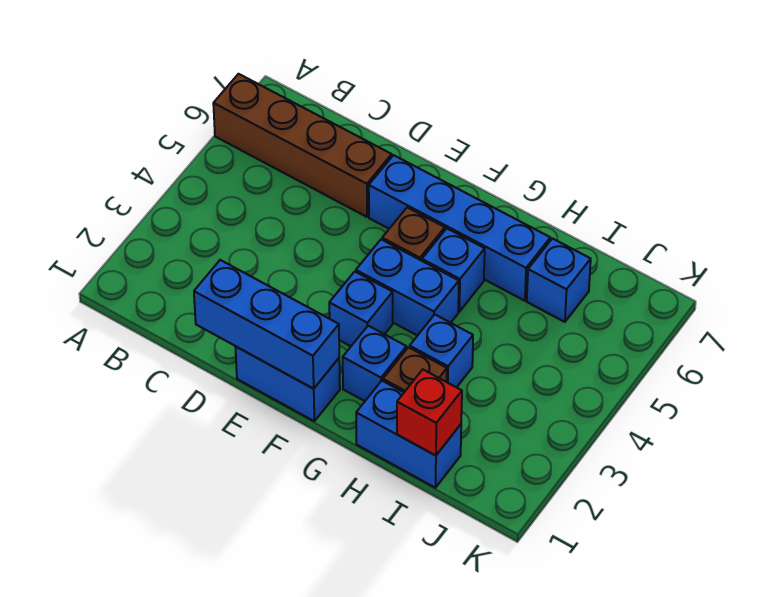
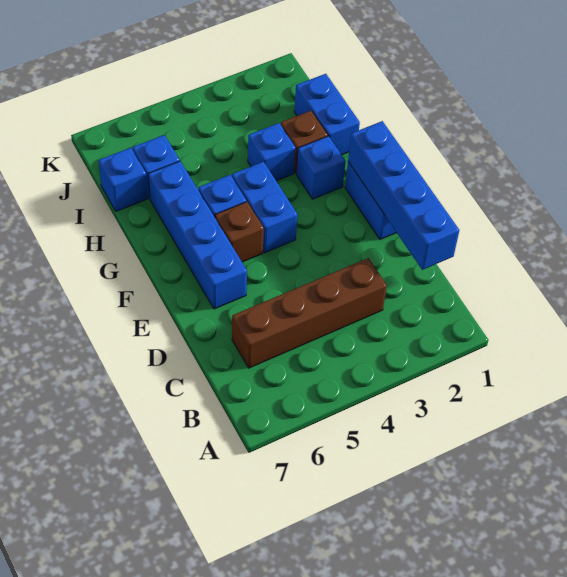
brown brick A6:D6 level 1 -> brown brick C3:C6 level 1
blue brick D1:F1 level 2 -> blue brick C1:F1 level 2
blue brick F3 level 1 -> blue brick I7 level 1
red brick I1 level 2 -> none

